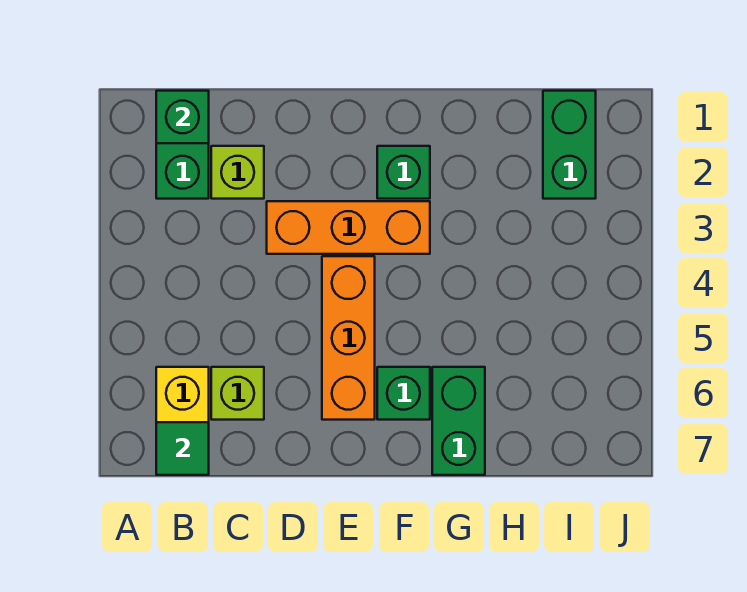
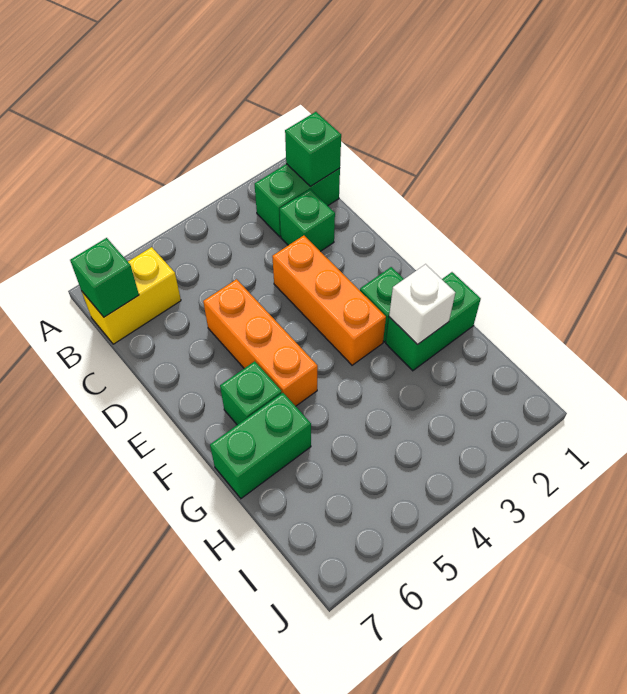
green tile B7 level 2 -> green brick B7 level 2
lime brick C2 level 1 -> green brick C2 level 1
lime brick C6 level 1 -> none
orange brick E4:E6 level 1 -> orange brick D5:F5 level 1
none -> white brick G2 level 2
green brick I1:I2 level 1 -> green brick G1:G2 level 1

